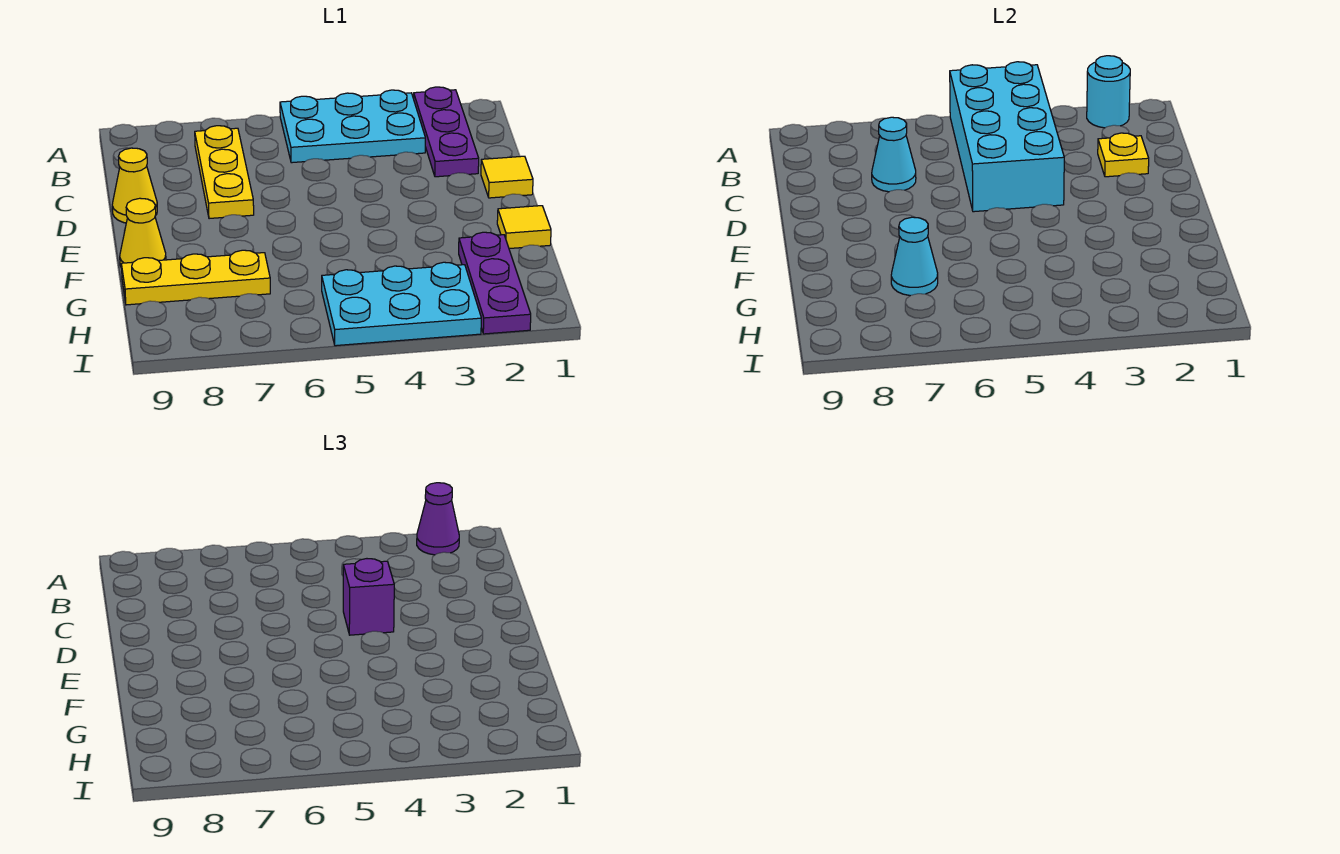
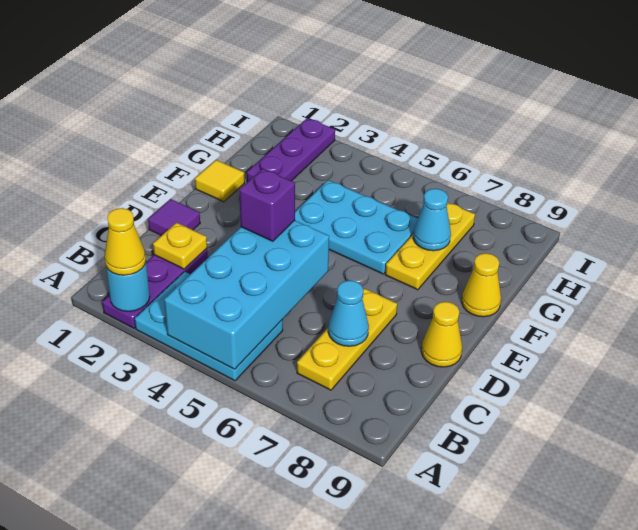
purple cone A2 level 3 -> yellow cone A2 level 3
yellow tile D1 level 1 -> purple tile D1 level 1
yellow plate G7:G9 level 1 -> yellow plate F7:H7 level 1
cyan plate H3:I5 level 1 -> cyan plate F4:G6 level 1

